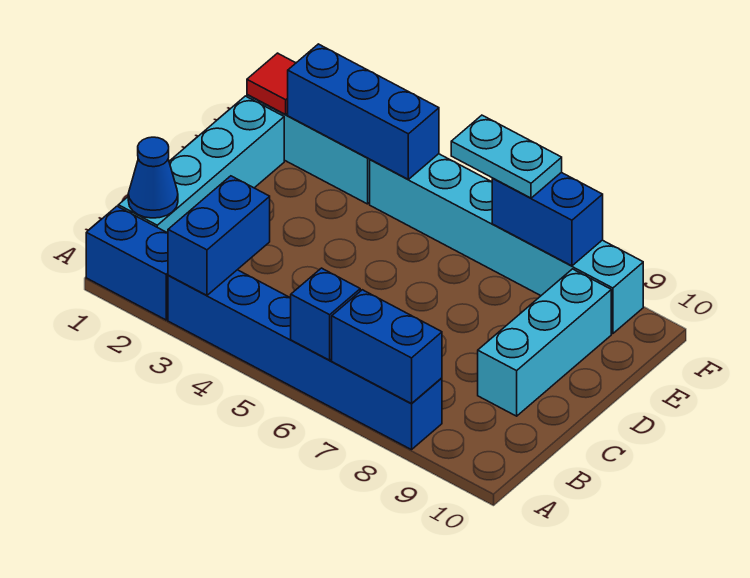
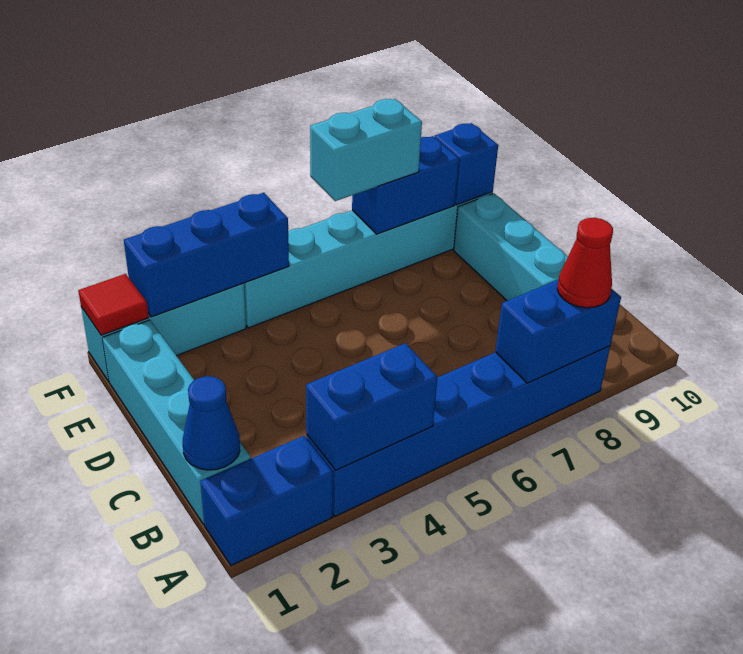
blue brick A3:B3 level 2 -> blue brick A3:A4 level 2
blue brick A6 level 2 -> blue brick F9 level 2
none -> red cone A8 level 3
cyan plate F6:F7 level 3 -> cyan brick F6:F7 level 3

